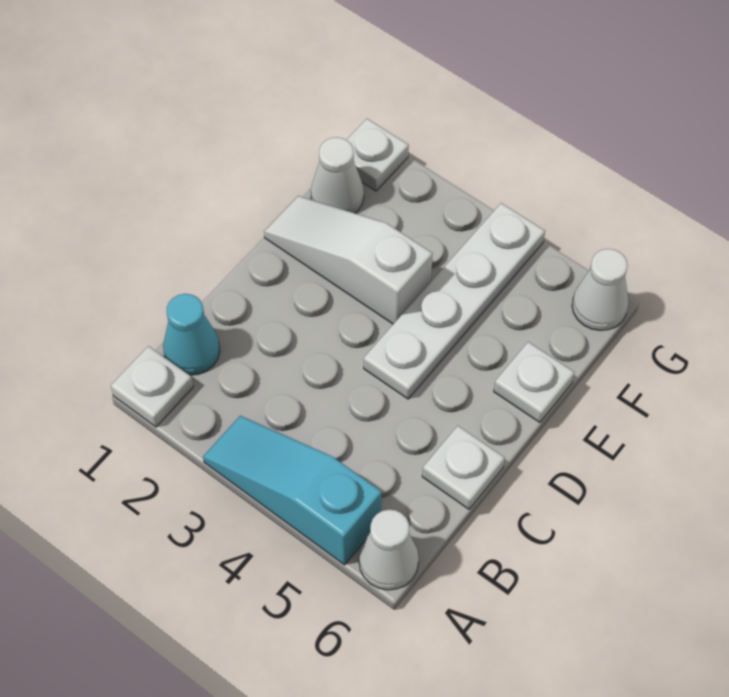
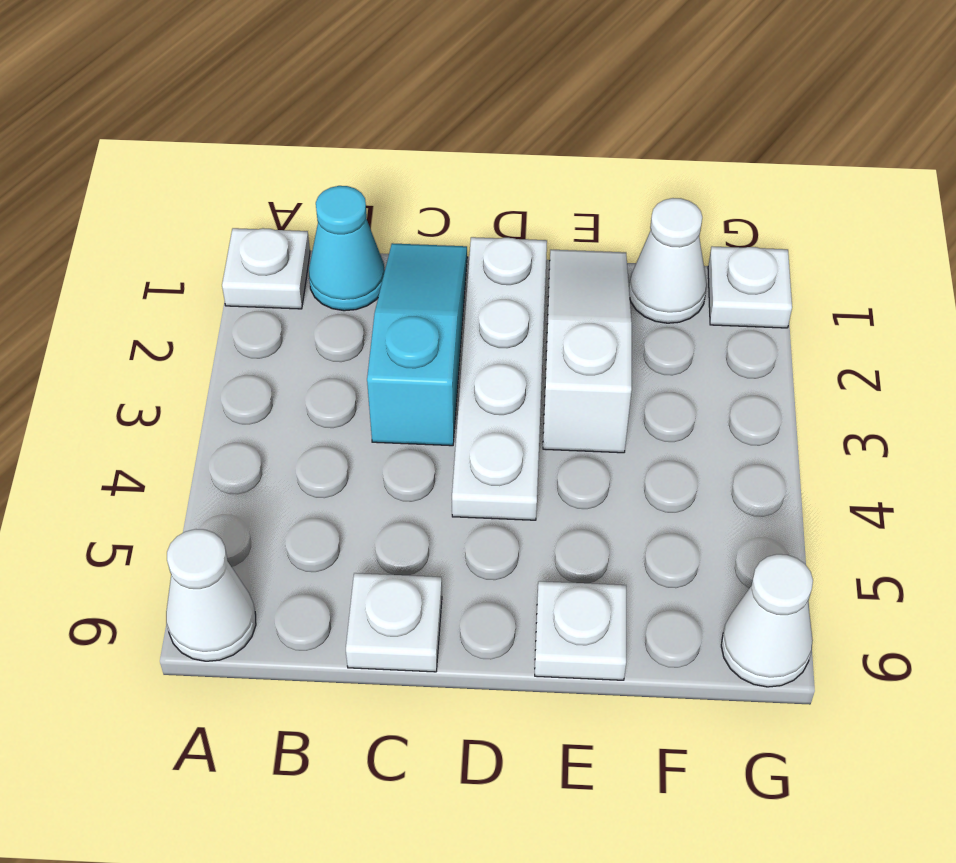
cyan slope A3:A5 level 1 top 5 -> cyan slope C1:C3 level 1 top 3
white plate D4:G4 level 1 -> white plate D1:D4 level 1

